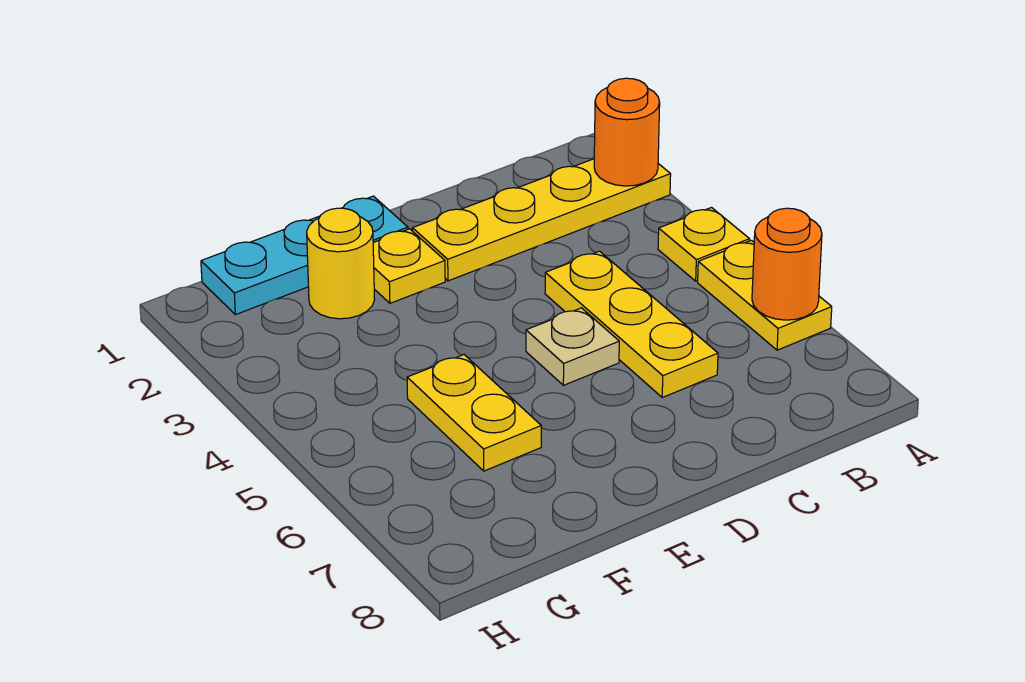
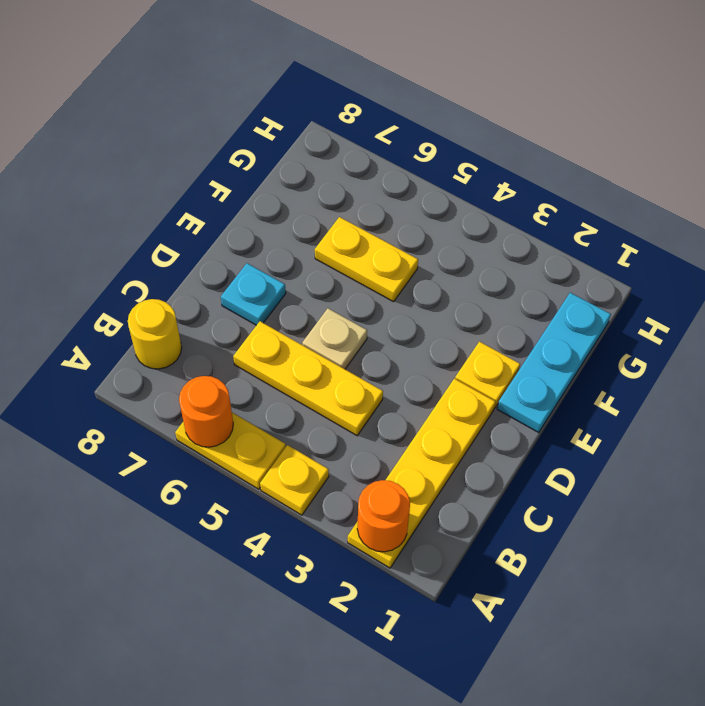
none -> cyan plate D7 level 1
yellow round brick F2 level 1 -> yellow round brick B8 level 1

